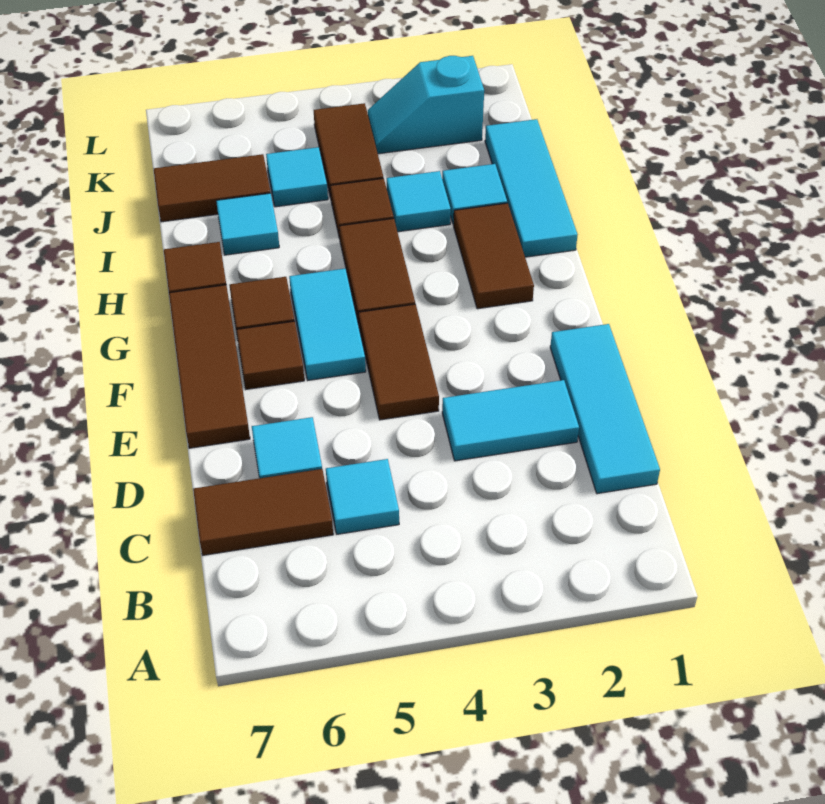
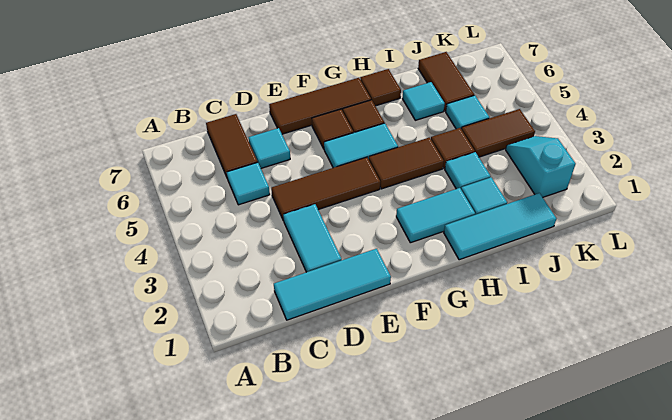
brown tile E4:F4 level 1 -> brown tile D4:F4 level 1
brown tile G2:H2 level 1 -> cyan tile G2:H2 level 1

